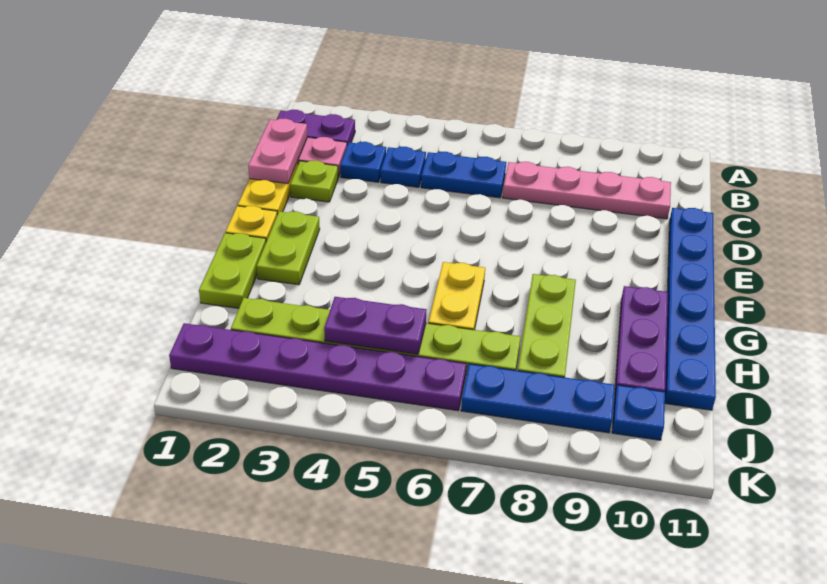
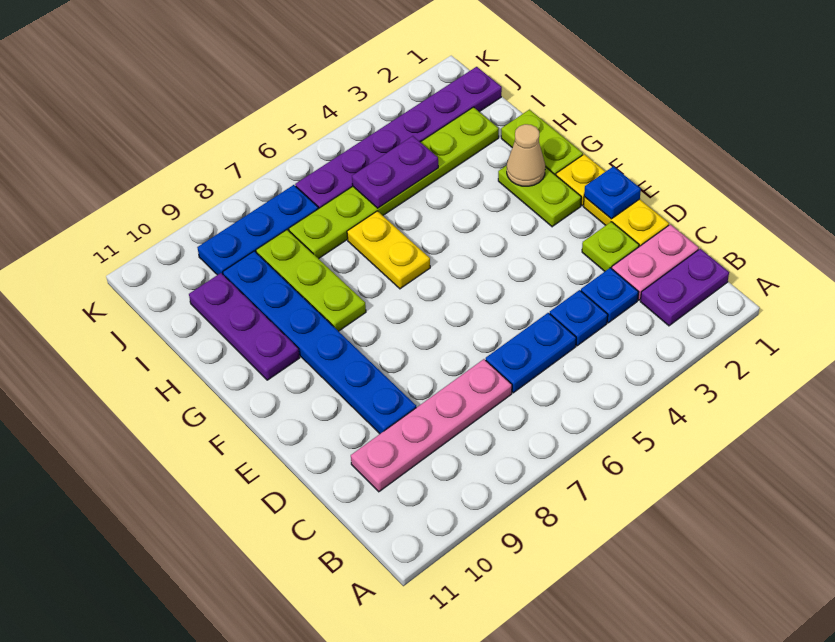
pink plate C1:D1 level 2 -> none
blue plate D11:I11 level 1 -> blue plate D9:I9 level 1
none -> tan cone G2 level 2
blue plate J10 level 1 -> blue plate E1 level 2

